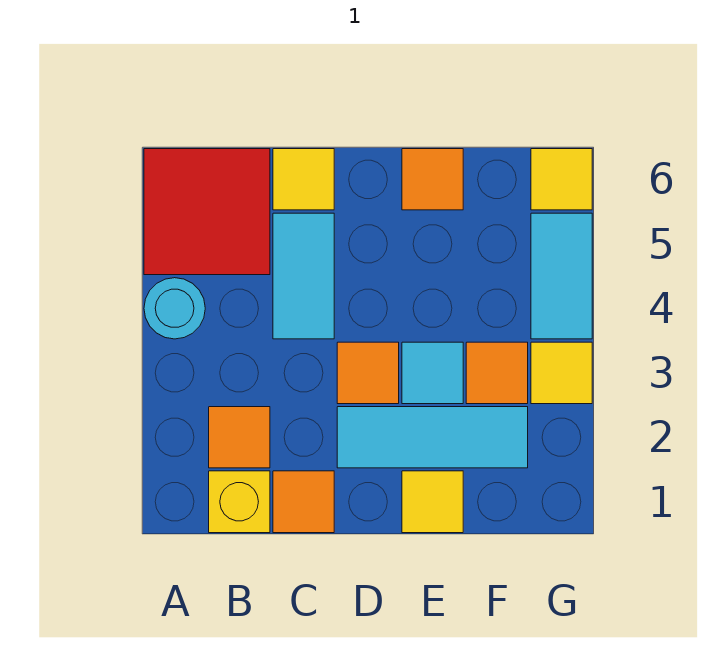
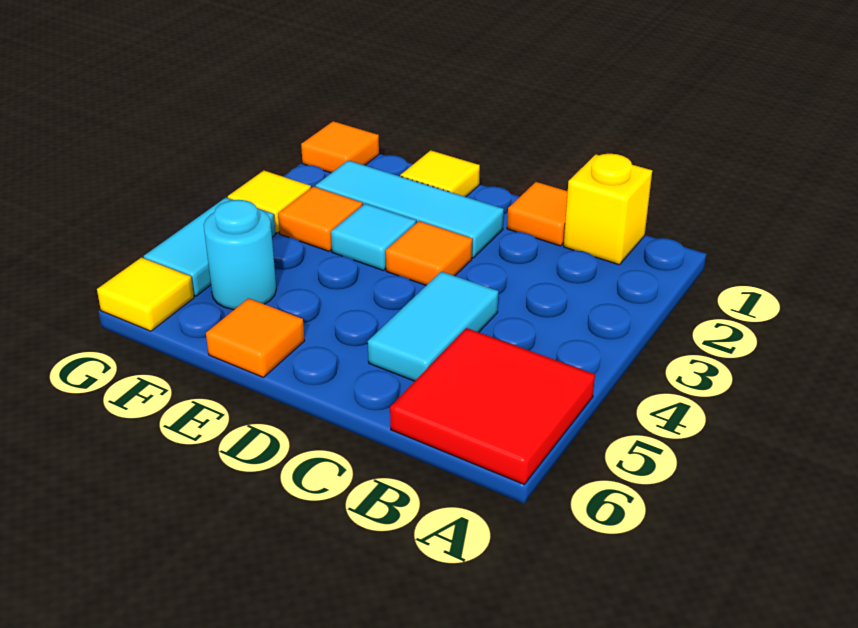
cyan round brick A4 level 1 -> cyan round brick F5 level 1
orange tile B2 level 1 -> orange tile G1 level 1
yellow tile C6 level 1 -> none

